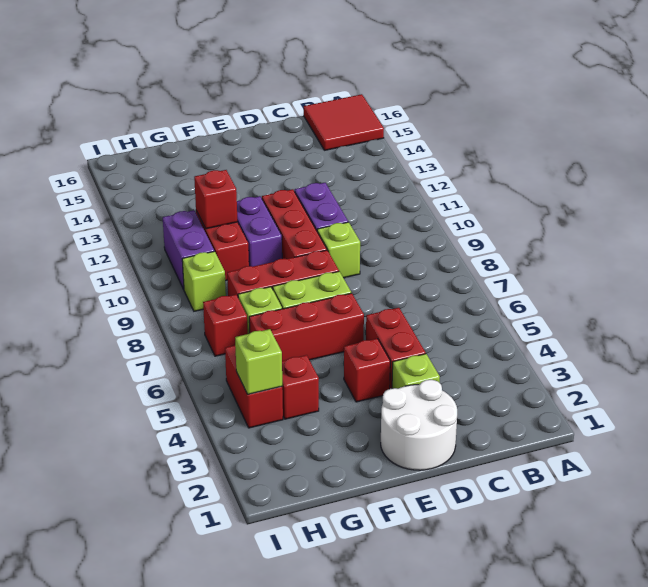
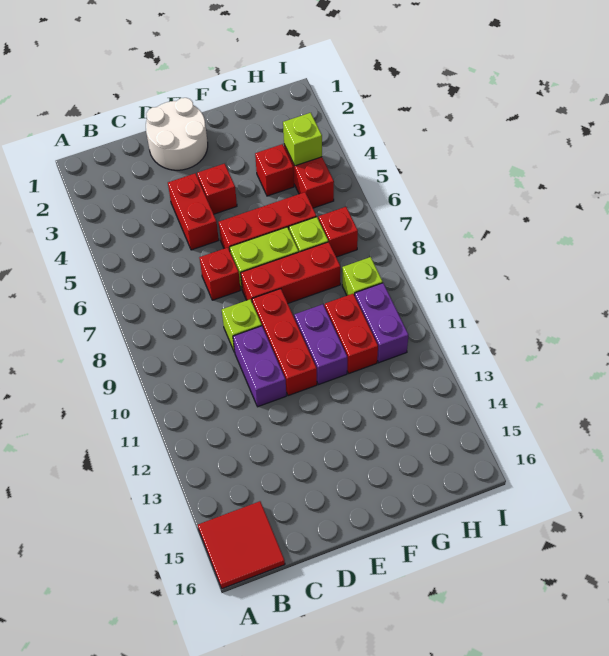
lime brick D3 level 1 -> none
red brick G11 level 2 -> red brick D7 level 1

